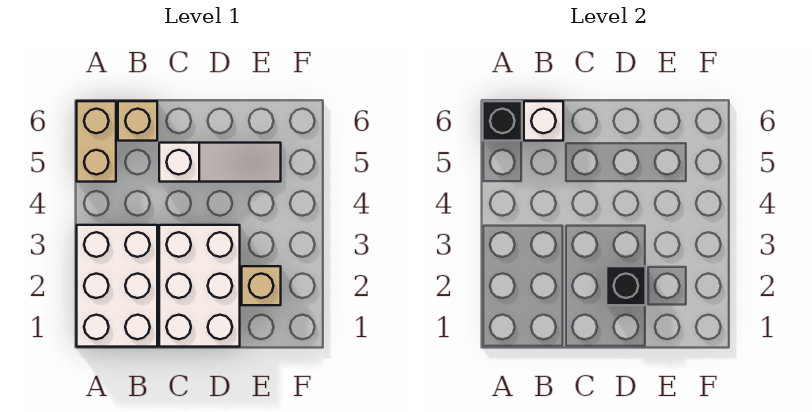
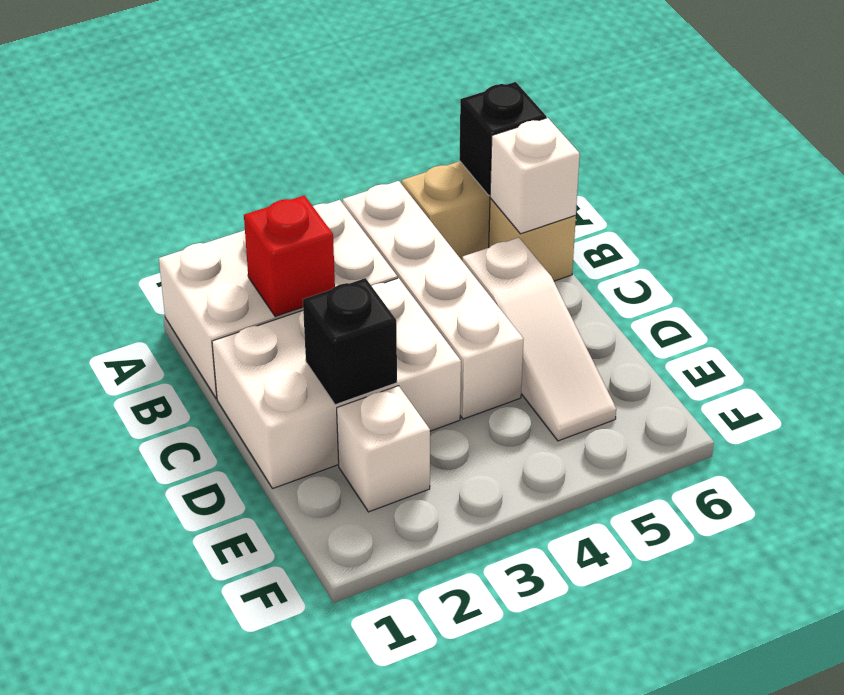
none -> white brick A4:D4 level 1
none -> red brick B2 level 2
tan brick E2 level 1 -> white brick E2 level 1

